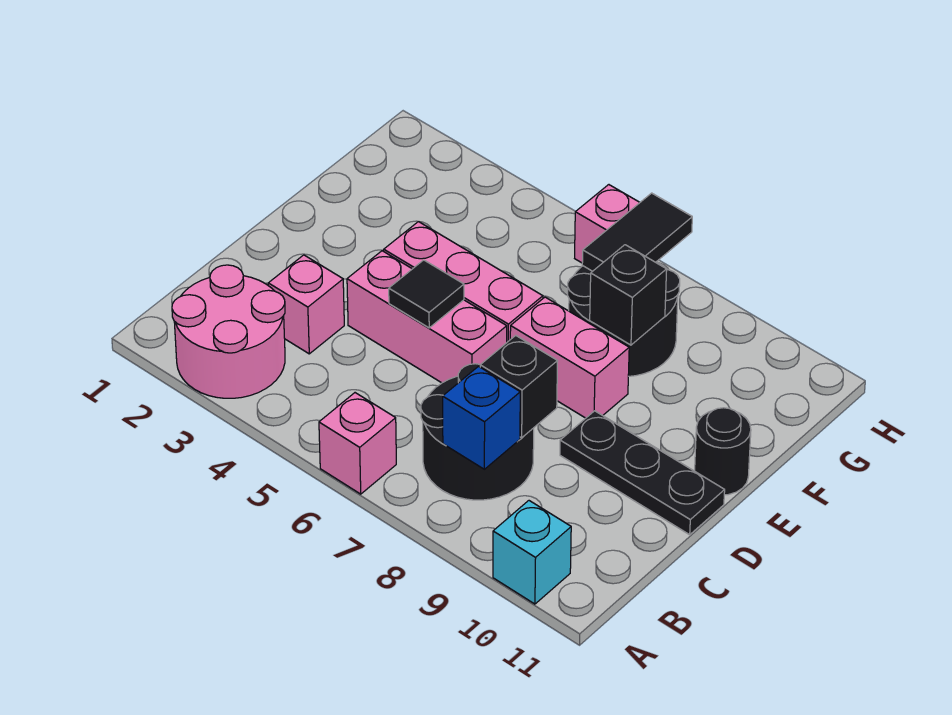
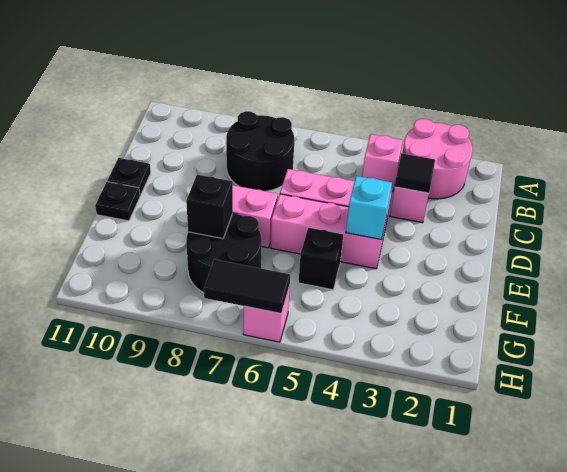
pink brick A6 level 1 -> pink brick B4 level 1
cyan brick A10 level 1 -> cyan brick E4 level 2
blue brick B8 level 2 -> none
black brick C8 level 2 -> black brick F5 level 1
black tile D5 level 2 -> black tile C3 level 2
black plate D9:D11 level 1 -> black plate D11 level 1
black round brick E11 level 1 -> black plate E11 level 1
black tile G7:H7 level 2 -> black tile H6:H7 level 2

